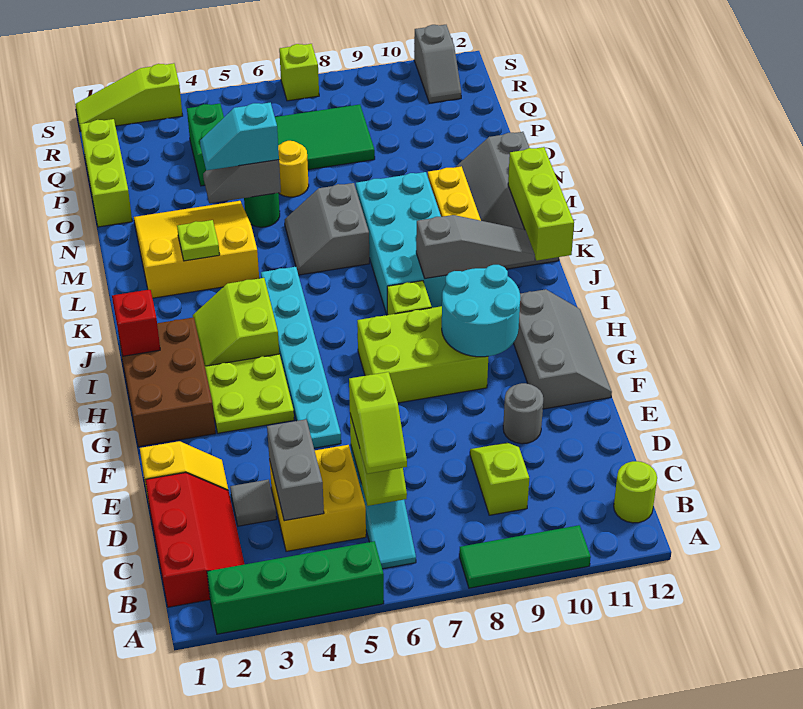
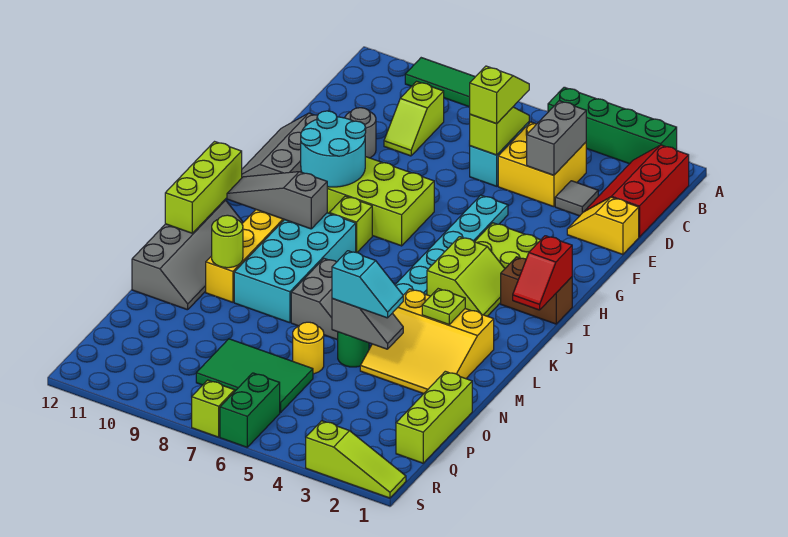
lime round brick B12 level 1 -> lime round brick M10 level 2
brown brick G1:I2 level 1 -> brown brick I1:I2 level 1
green brick P4:Q4 level 1 -> green brick R6:S6 level 1
grey slope R11:S11 level 1 top S -> none

